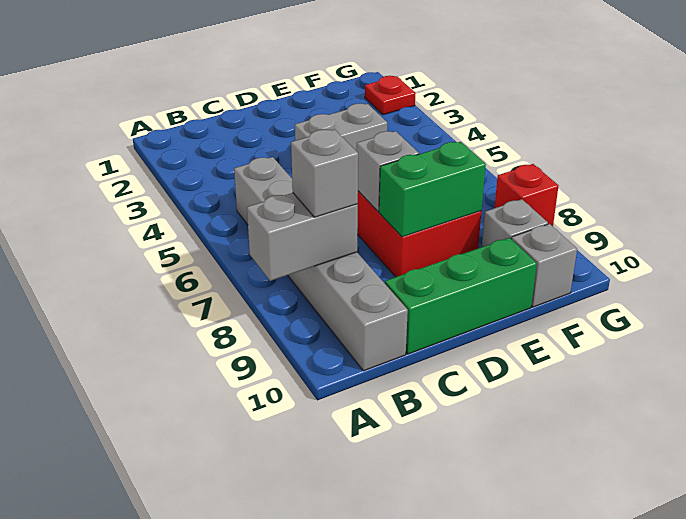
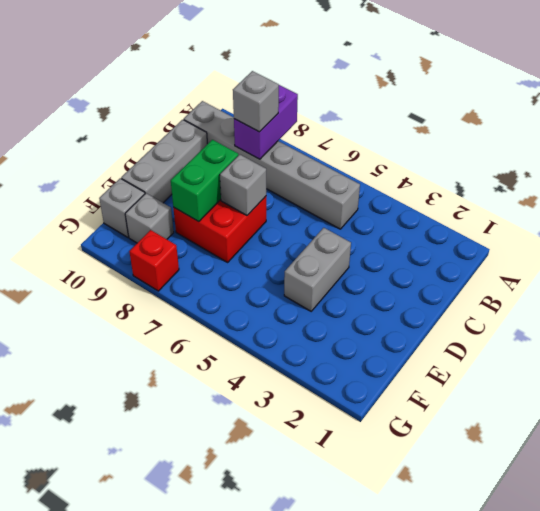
grey brick A8:B8 level 2 -> purple brick A8:B8 level 2
green brick C10:E10 level 1 -> grey brick C10:E10 level 1
red plate G2 level 1 -> none

